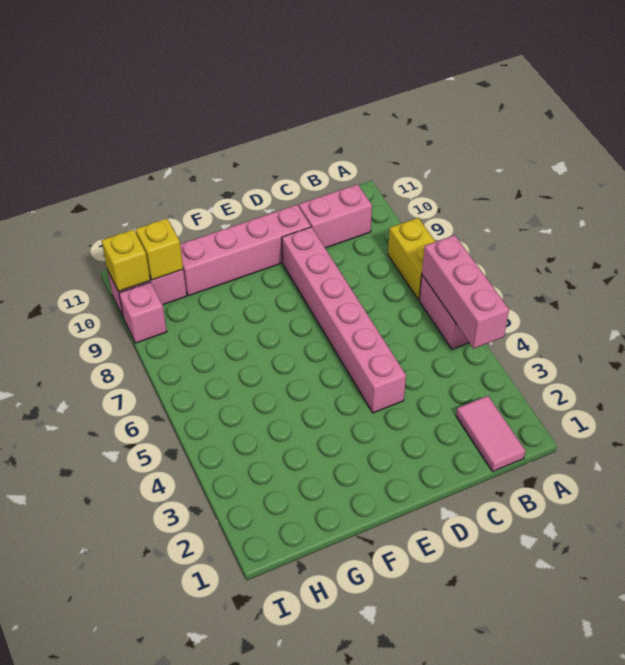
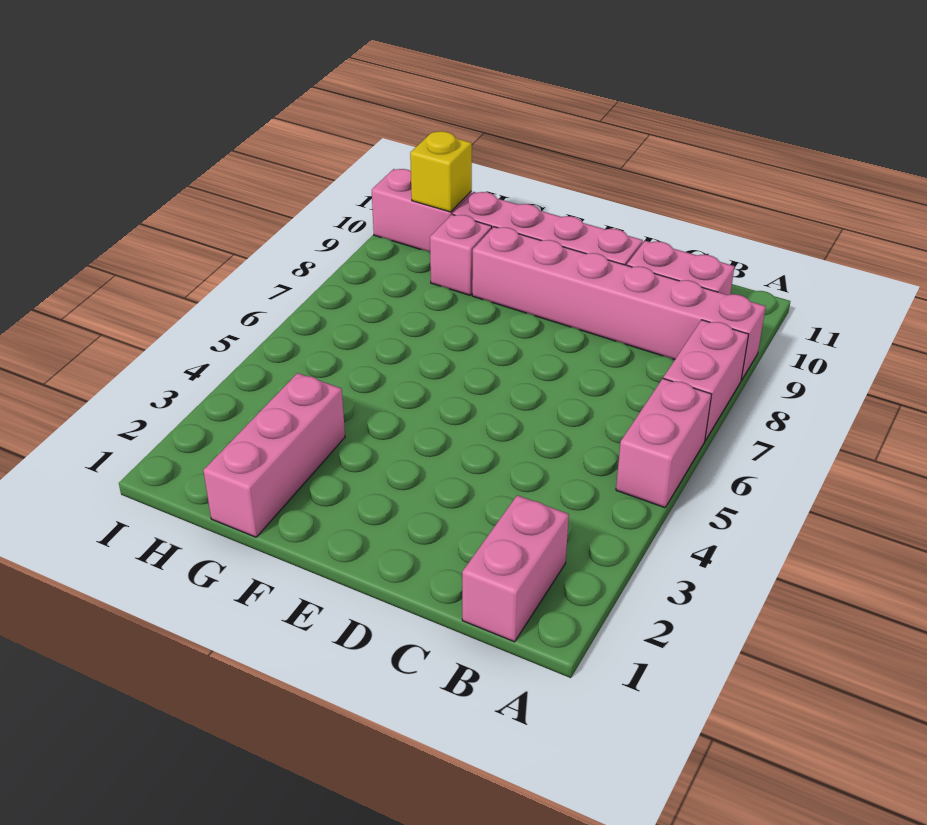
pink brick A4:A6 level 2 -> pink brick G1:G3 level 1
yellow brick A7:A8 level 1 -> pink brick A7:A8 level 1
pink tile B1:B2 level 1 -> pink brick B1:B2 level 1
pink brick D4:D9 level 1 -> pink brick A9:F9 level 1
pink brick I9 level 1 -> pink brick G9 level 1
yellow brick I10 level 2 -> none

